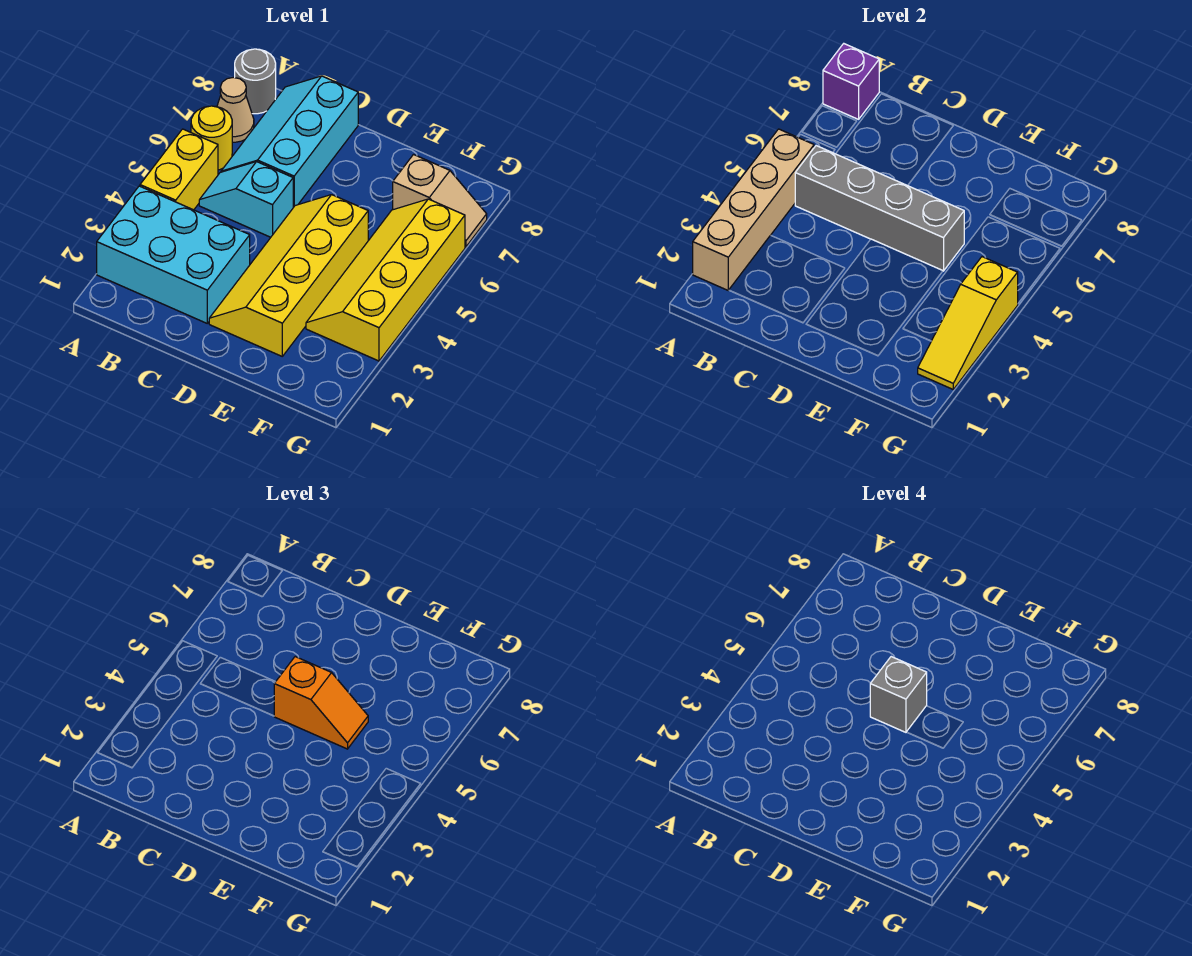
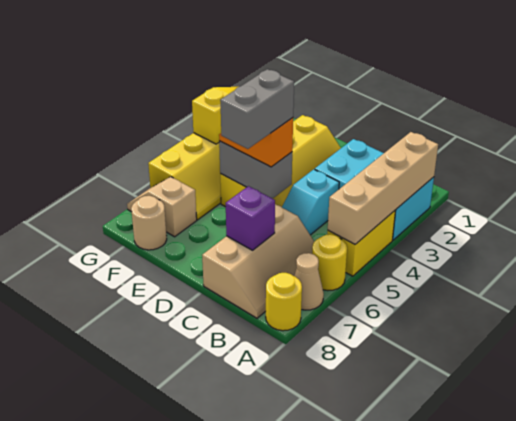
grey round brick A8 level 1 -> yellow round brick A8 level 1
purple brick A8 level 2 -> purple brick C7 level 2
cyan slope B5:C5 level 1 top C -> cyan slope C4:C5 level 1 top 4
grey brick B5:E5 level 2 -> grey brick D5:E5 level 2
cyan slope B6:C8 level 1 top C -> tan slope B6:C8 level 1 top C
grey brick D5 level 4 -> grey brick D5:D6 level 4
none -> tan round brick F8 level 1

